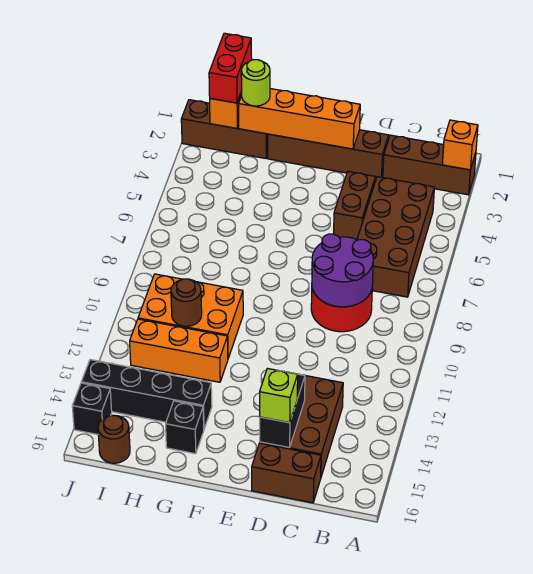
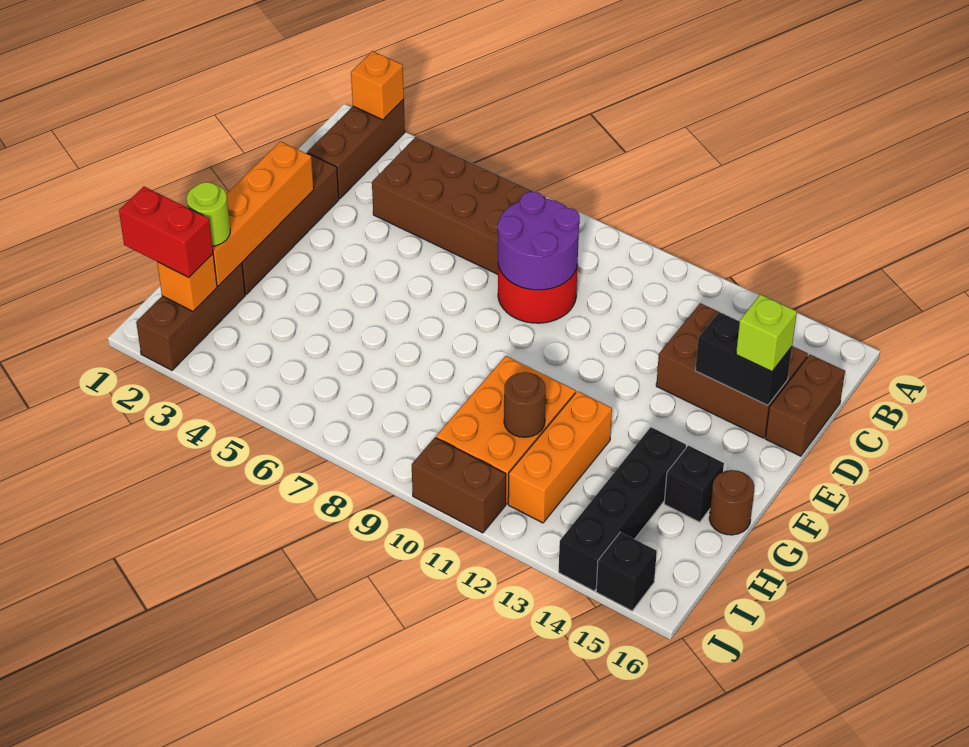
brown brick D4:D5 level 1 -> brown brick J10:J11 level 1
brown round brick I16 level 1 -> brown round brick G16 level 1

